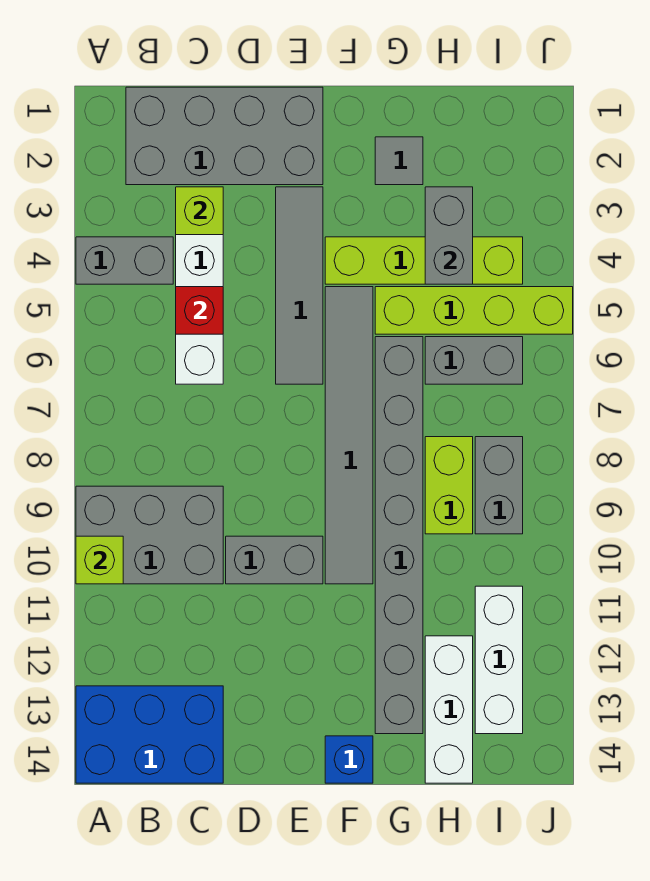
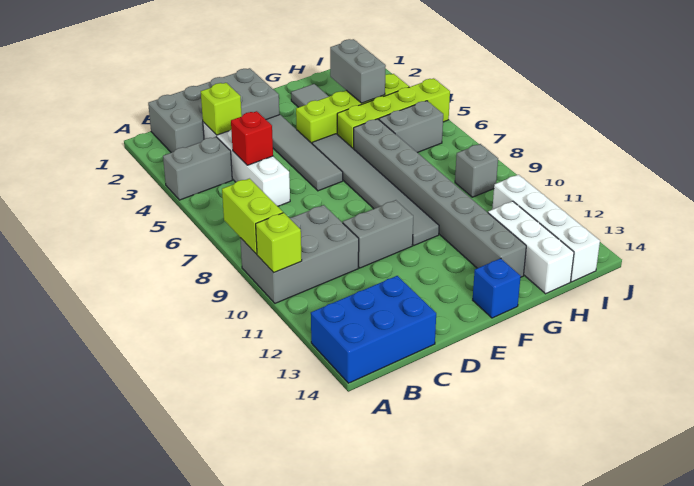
lime brick H8:H9 level 1 -> lime brick A8:A9 level 2
grey brick I8:I9 level 1 -> grey brick I9 level 1
white brick I11:I13 level 1 -> white brick I11:I14 level 1

